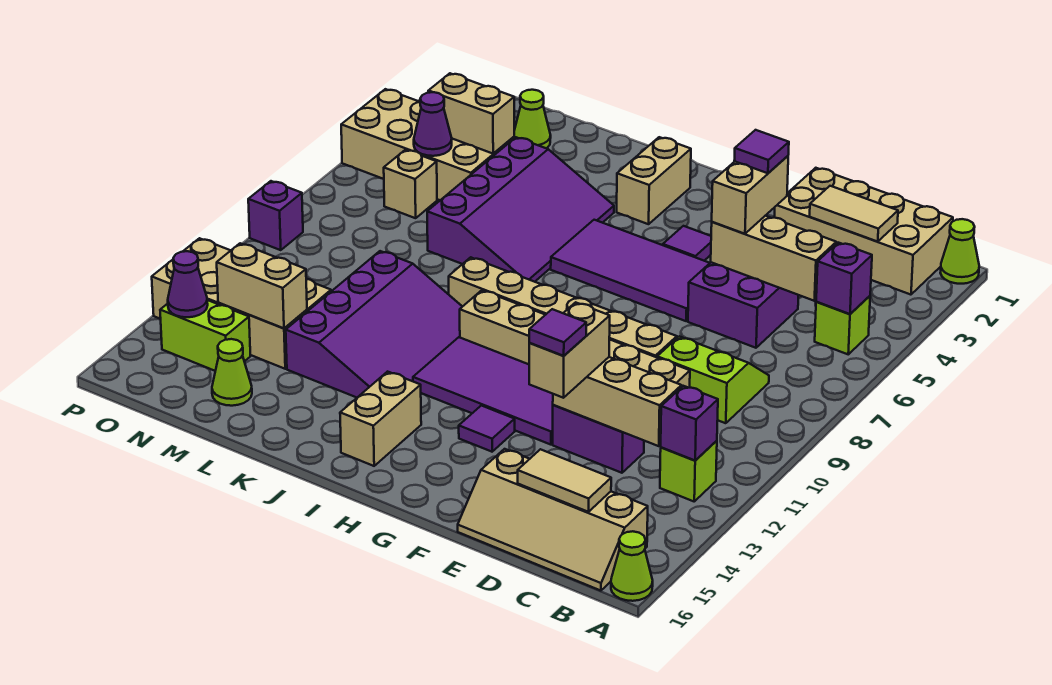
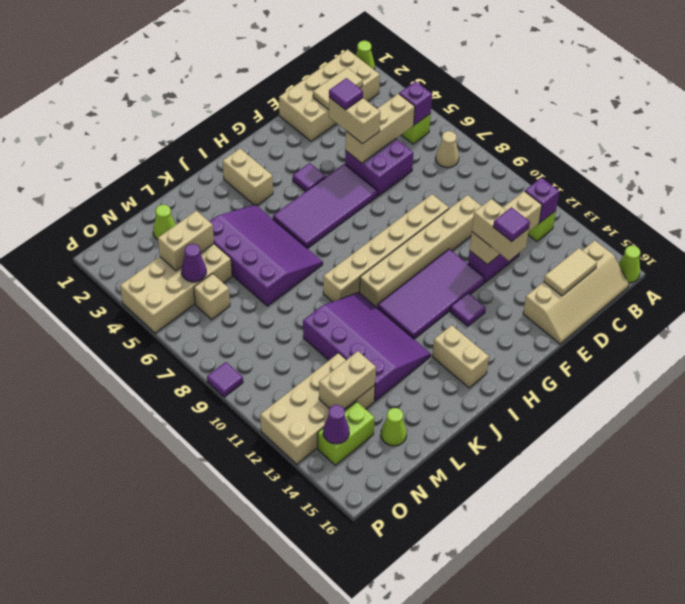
none -> tan cone B7 level 1
lime slope C8:D9 level 1 top 9 -> none
purple brick P9 level 1 -> purple tile P9 level 1

